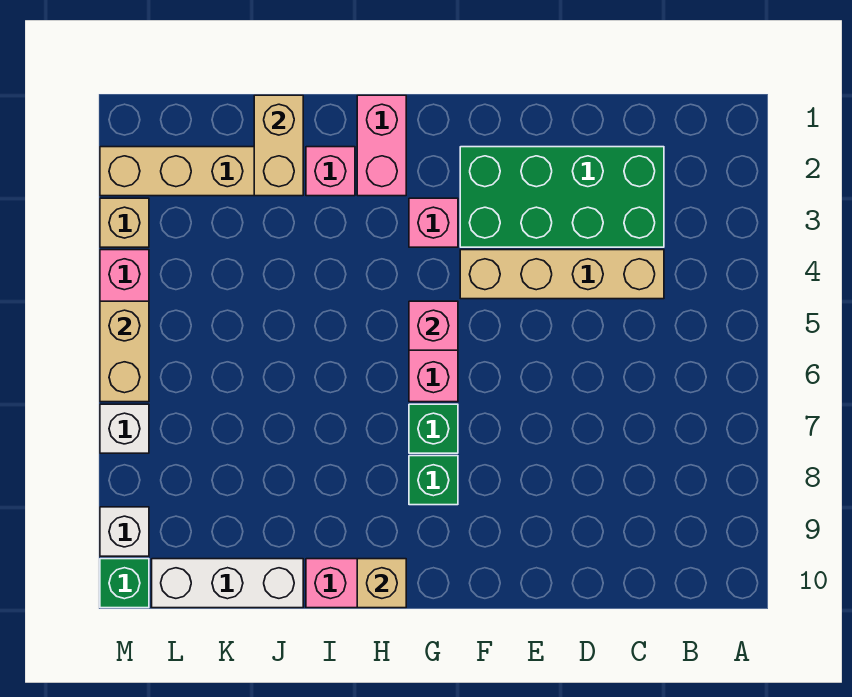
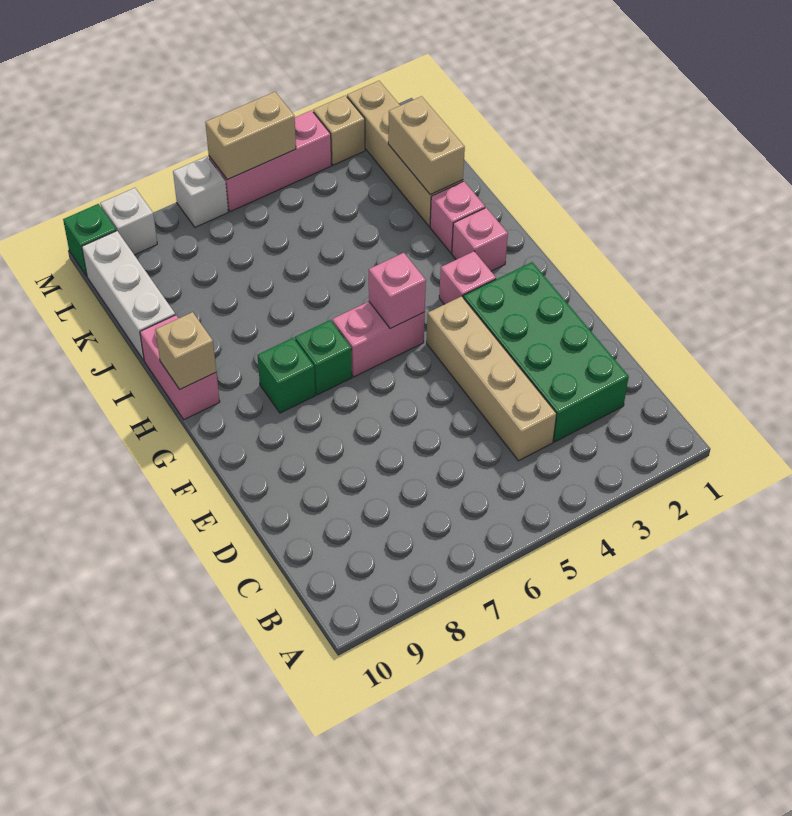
pink brick H1:H2 level 1 -> pink brick H2 level 1
tan brick J1:J2 level 2 -> tan brick J2:K2 level 2

